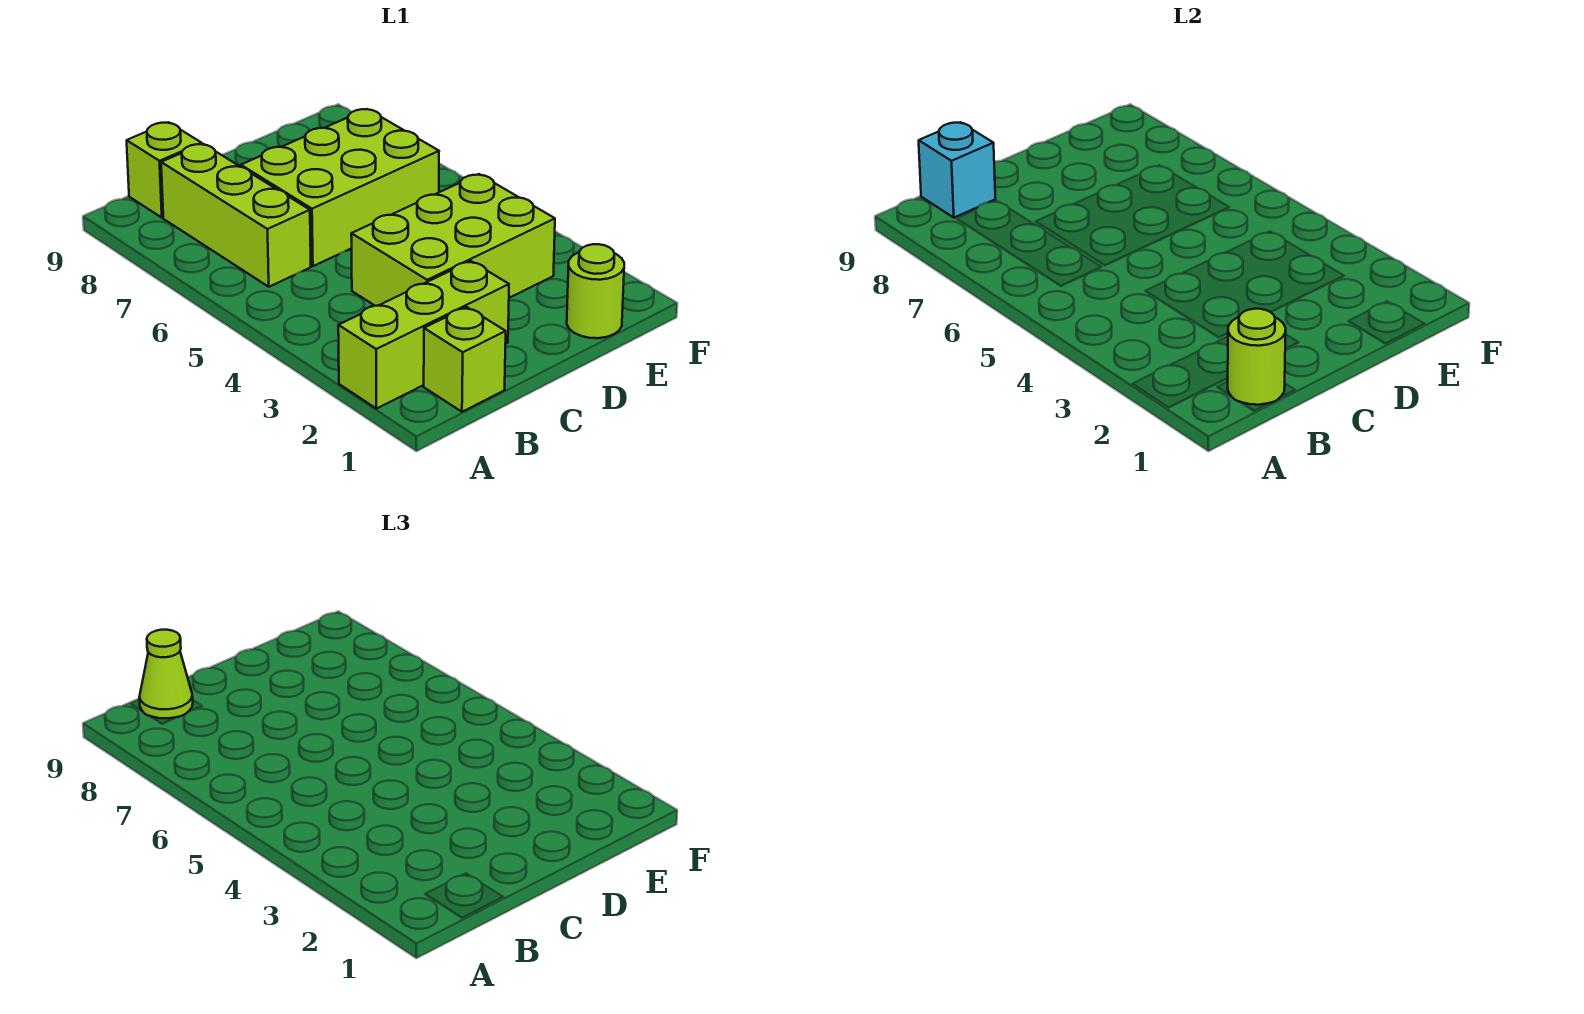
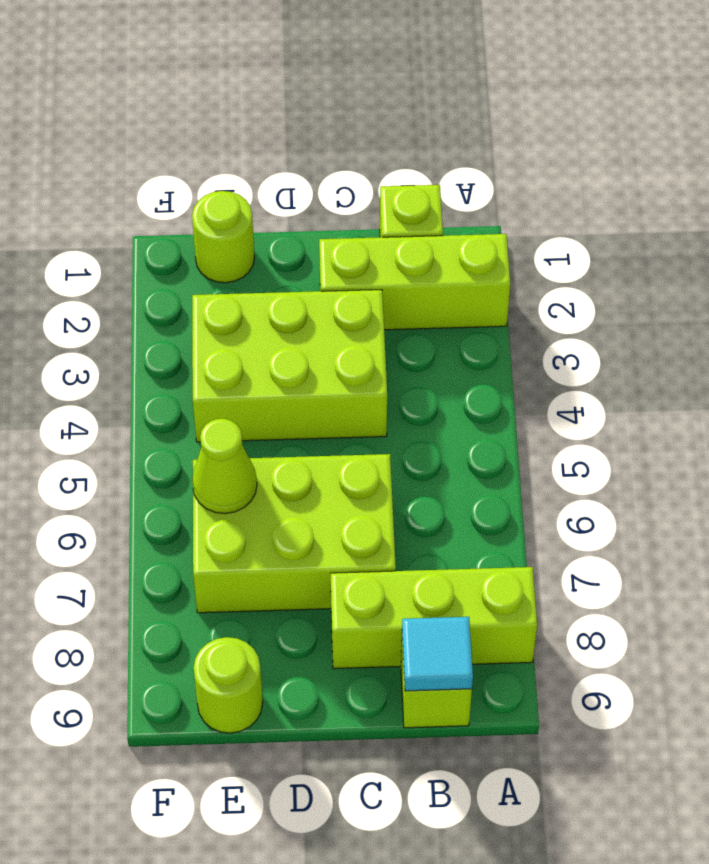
lime round brick B1 level 2 -> lime round brick E9 level 1
lime brick B6:B8 level 1 -> lime brick A8:C8 level 1
cyan brick B9 level 2 -> cyan tile B9 level 2
lime cone B9 level 3 -> lime cone E6 level 2

